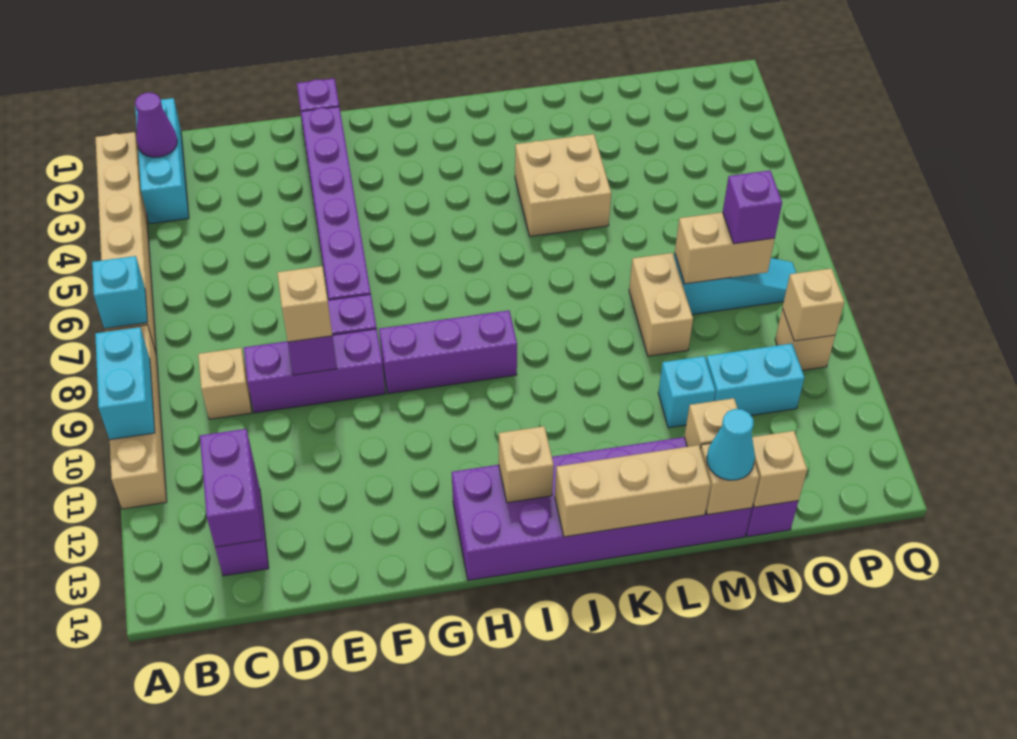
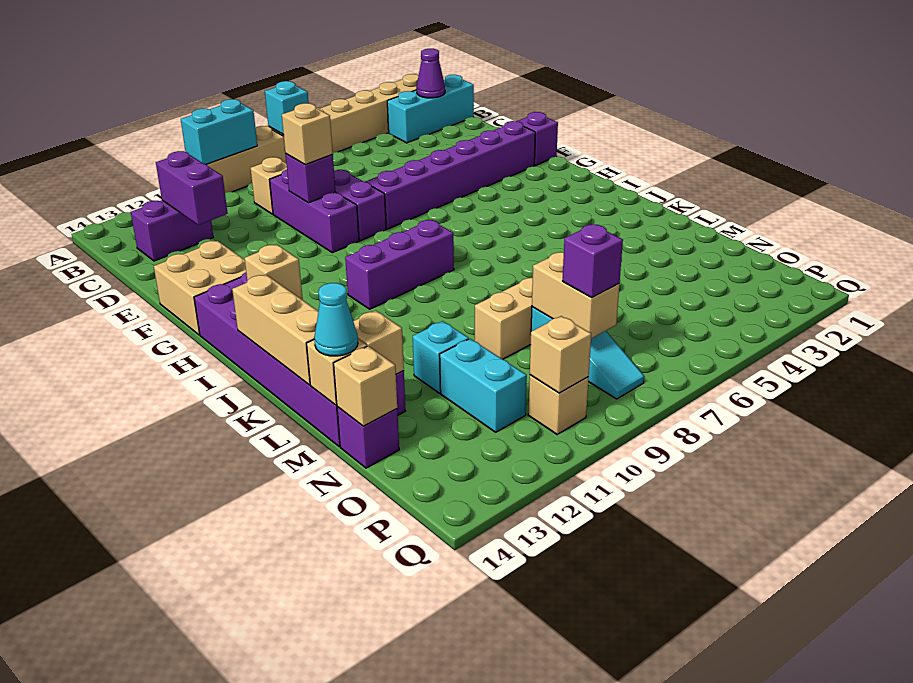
purple brick C12:C13 level 2 -> purple brick C12:D12 level 2
purple brick G9:I9 level 1 -> purple brick I8:I10 level 1
tan brick K4:L5 level 1 -> tan brick F13:G14 level 1

